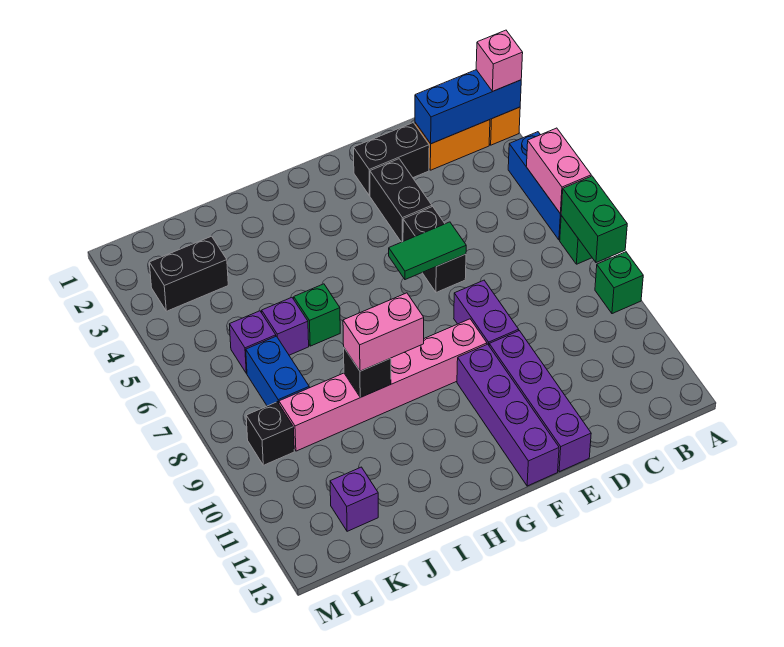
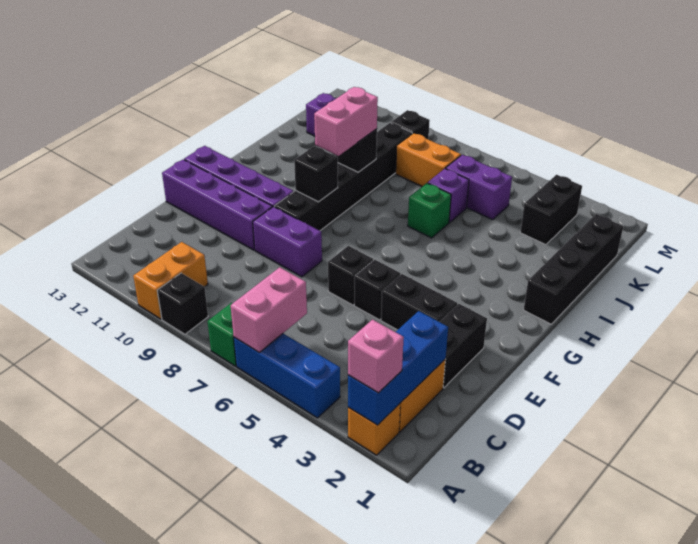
pink brick A5:A6 level 2 -> pink brick A6:B6 level 2
green brick A7:A8 level 2 -> none
green brick A9 level 1 -> black brick A9 level 1
none -> orange brick A10:B10 level 1
green tile E6:F6 level 2 -> none
pink brick F9:K9 level 1 -> black brick F9:K9 level 1
none -> black brick G9 level 2
none -> black brick H1:K1 level 1
purple brick K6 level 1 -> purple brick K5:K6 level 1
blue brick K7:K8 level 1 -> orange brick K7:K8 level 1

